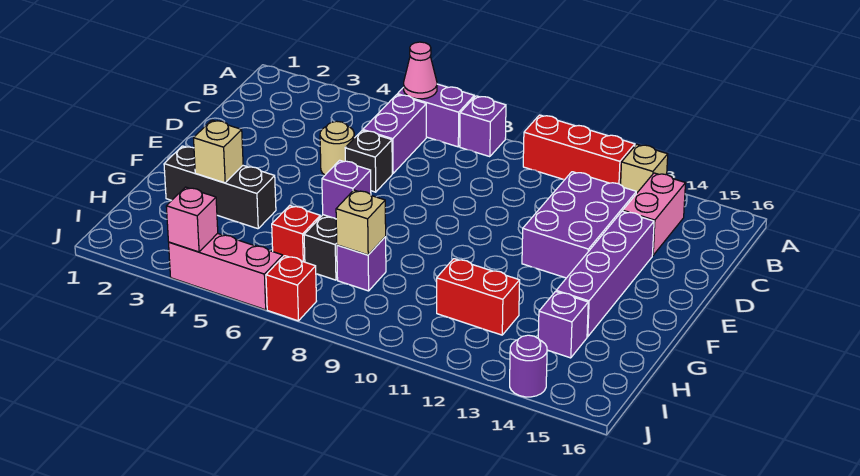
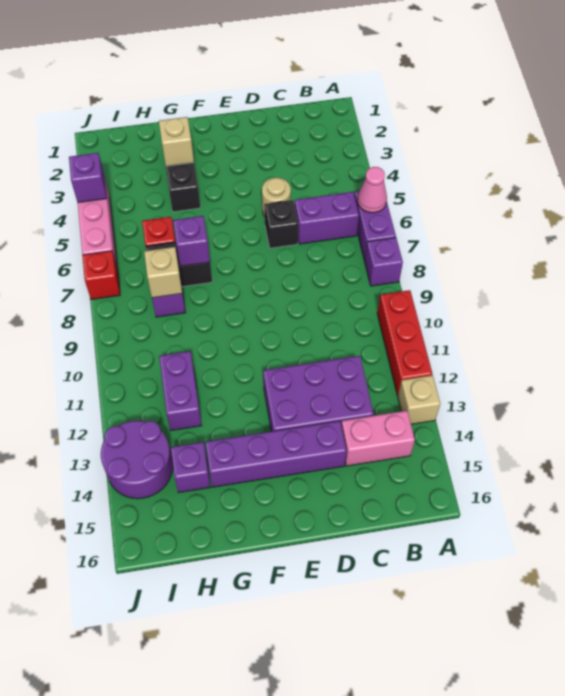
red brick H11:H12 level 1 -> purple brick H11:H12 level 1
pink brick J4 level 2 -> purple brick J4 level 2
purple round brick J14 level 1 -> purple round brick I13:J14 level 1

